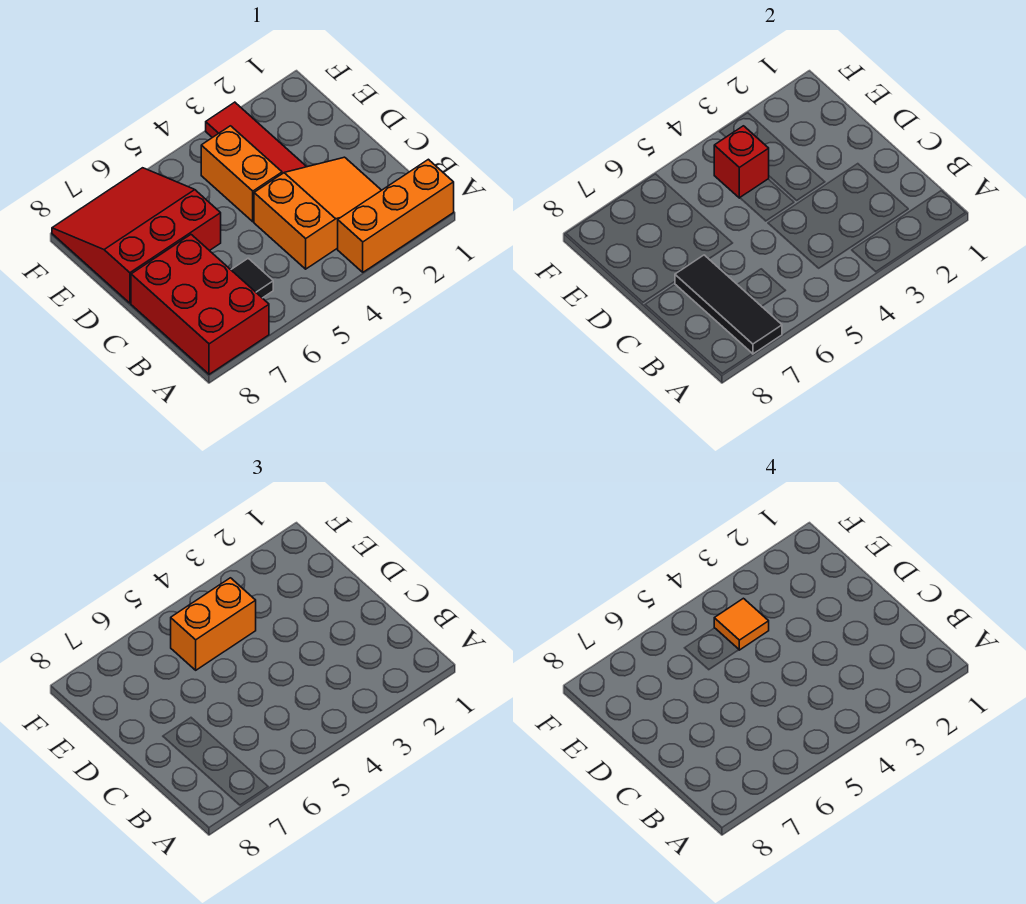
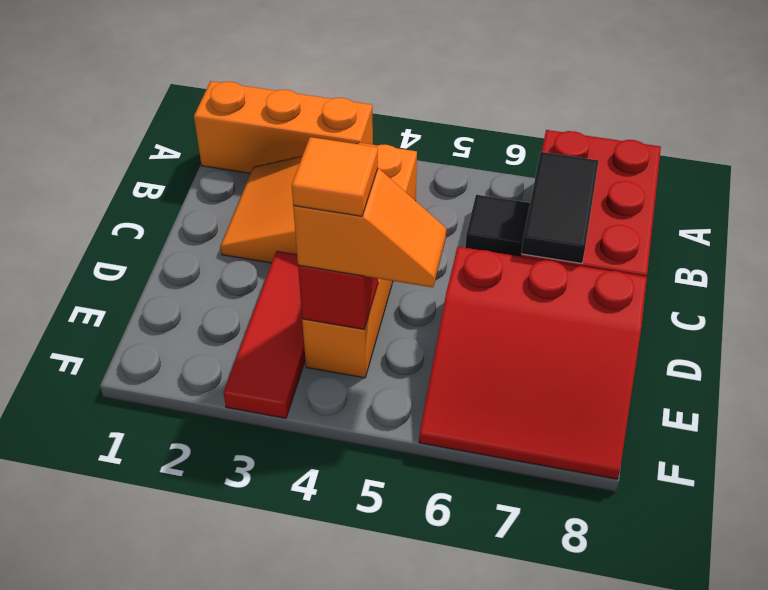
black tile A7:C7 level 2 -> black tile B7:C7 level 2
orange brick E4:E5 level 3 -> orange slope E4:E5 level 3 top 4

